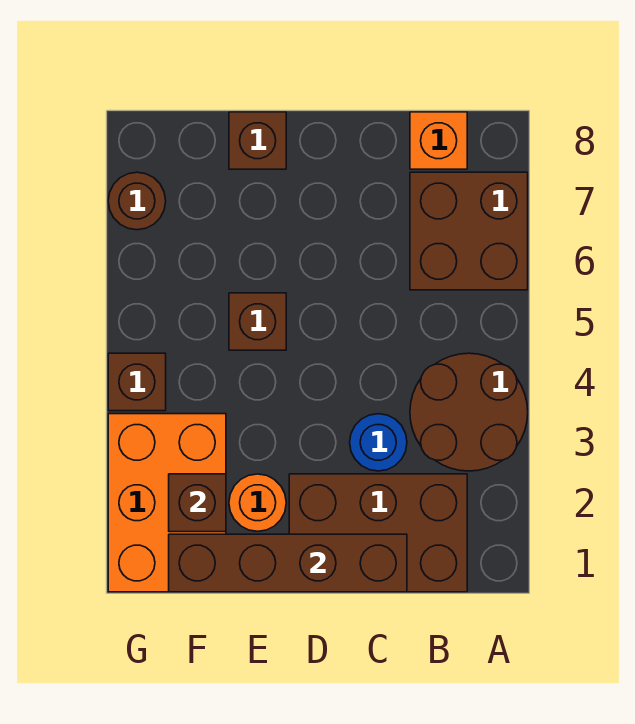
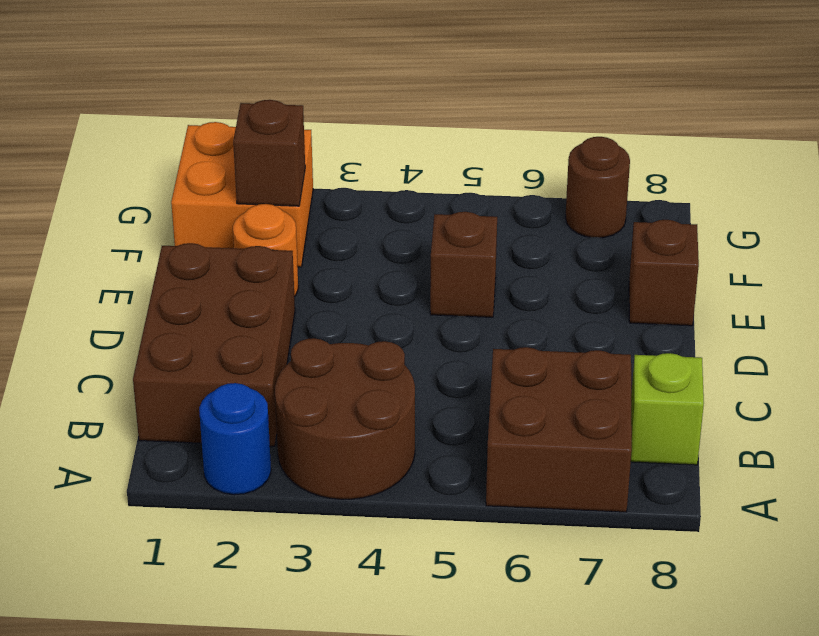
orange brick B8 level 1 -> lime brick B8 level 1
brown brick C1:F1 level 2 -> none
blue round brick C3 level 1 -> blue round brick A2 level 1
orange brick F1:G3 level 1 -> orange brick F1:G2 level 1
brown brick G4 level 1 -> none

